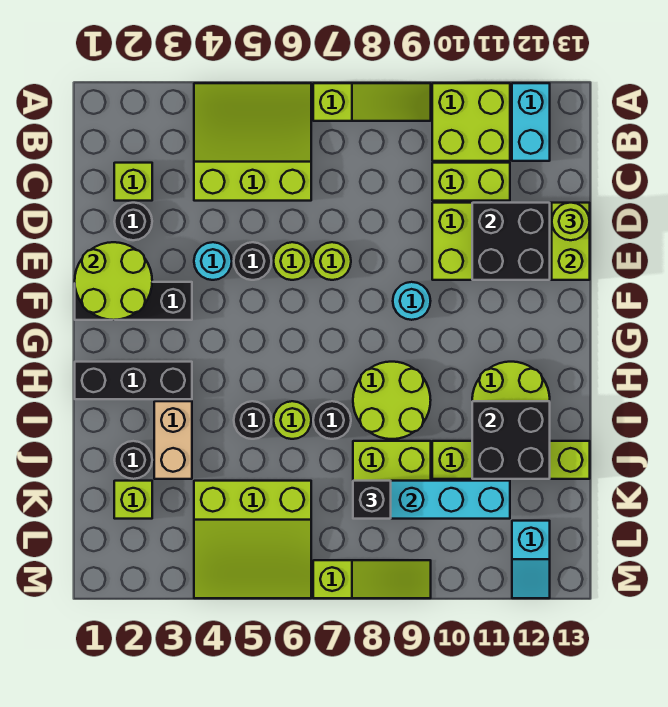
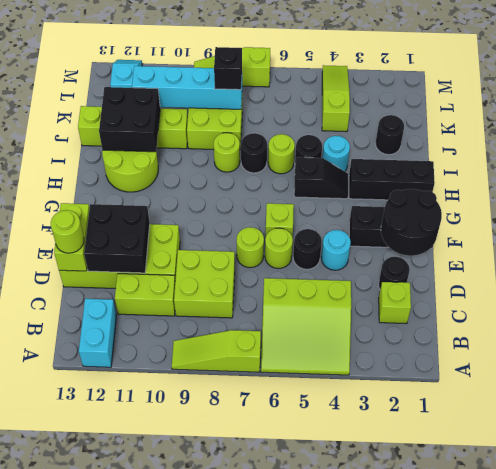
lime brick A10:B11 level 1 -> lime brick C8:D9 level 1
lime round brick E1:F2 level 2 -> black round brick E1:F2 level 2
cyan round brick F9 level 1 -> cyan round brick I4 level 1
none -> black slope H4:H5 level 1 top 5
lime round brick H8:I9 level 1 -> lime round brick I8 level 1
tan brick I3:J3 level 1 -> none
lime brick K2 level 1 -> lime brick F6 level 1
lime slope K4:M6 level 1 top K -> lime slope K4:M4 level 1 top K

